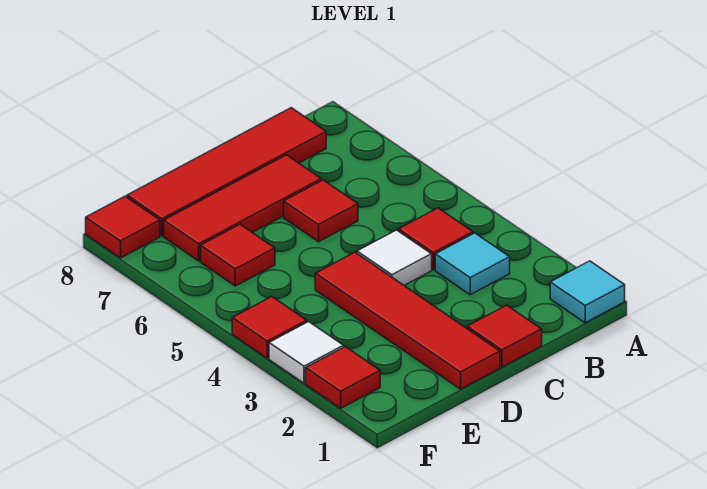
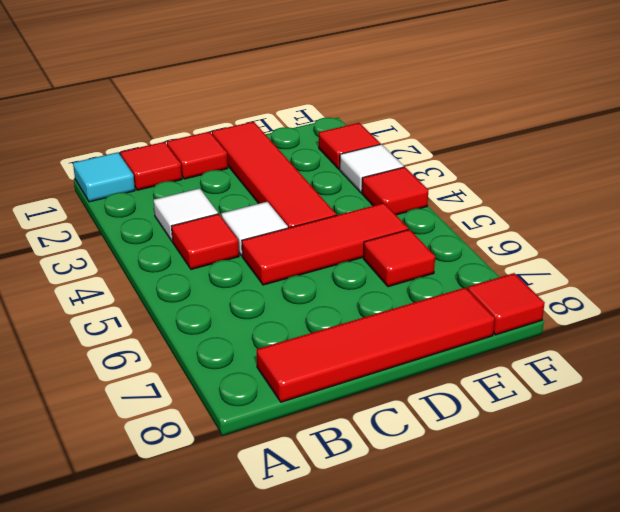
cyan tile B3 level 1 -> white tile B3 level 1
red tile C6 level 1 -> red tile B1 level 1
red tile C7:E7 level 1 -> red tile C5:E5 level 1

